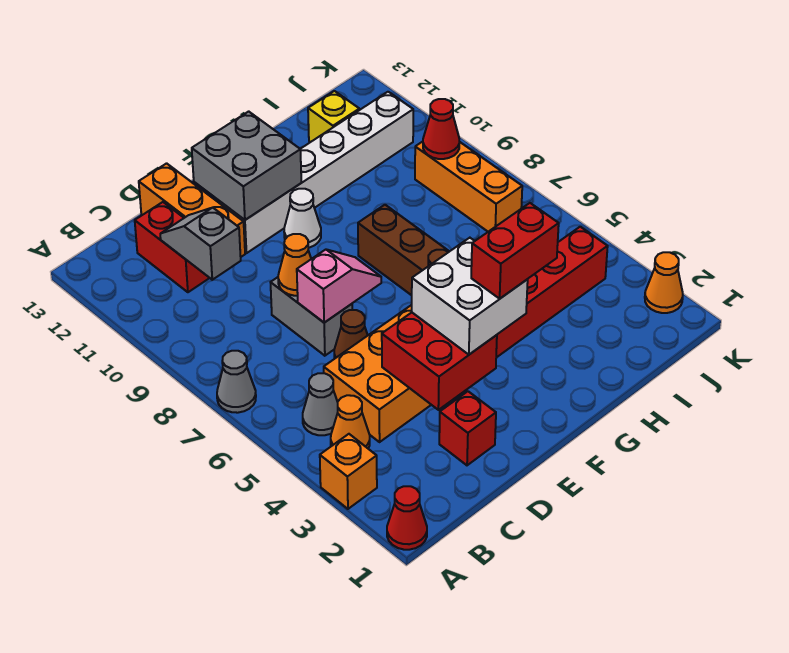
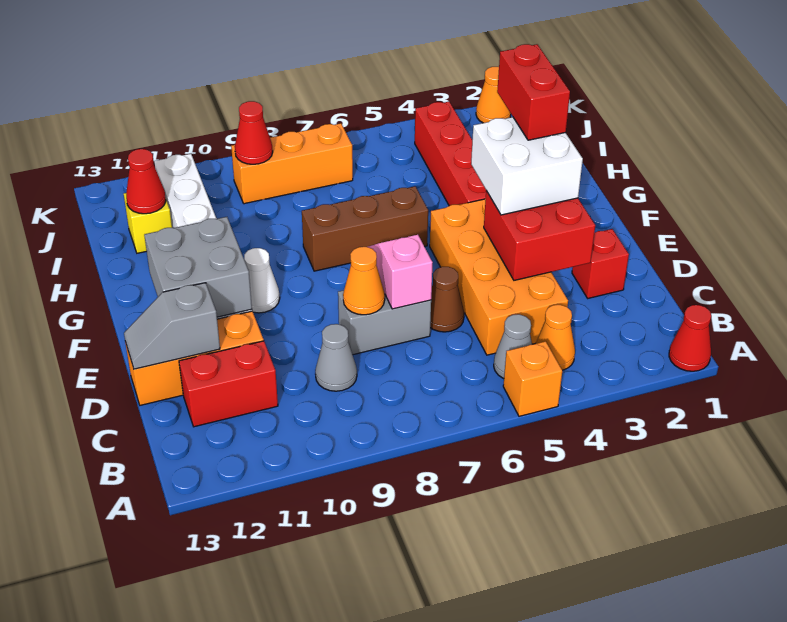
orange brick A3 level 1 -> orange brick A5 level 1
grey cone A7 level 1 -> grey cone C9 level 1
grey slope C10:C11 level 2 top 10 -> grey slope D12:D13 level 2 top 12
none -> red cone I12 level 2

